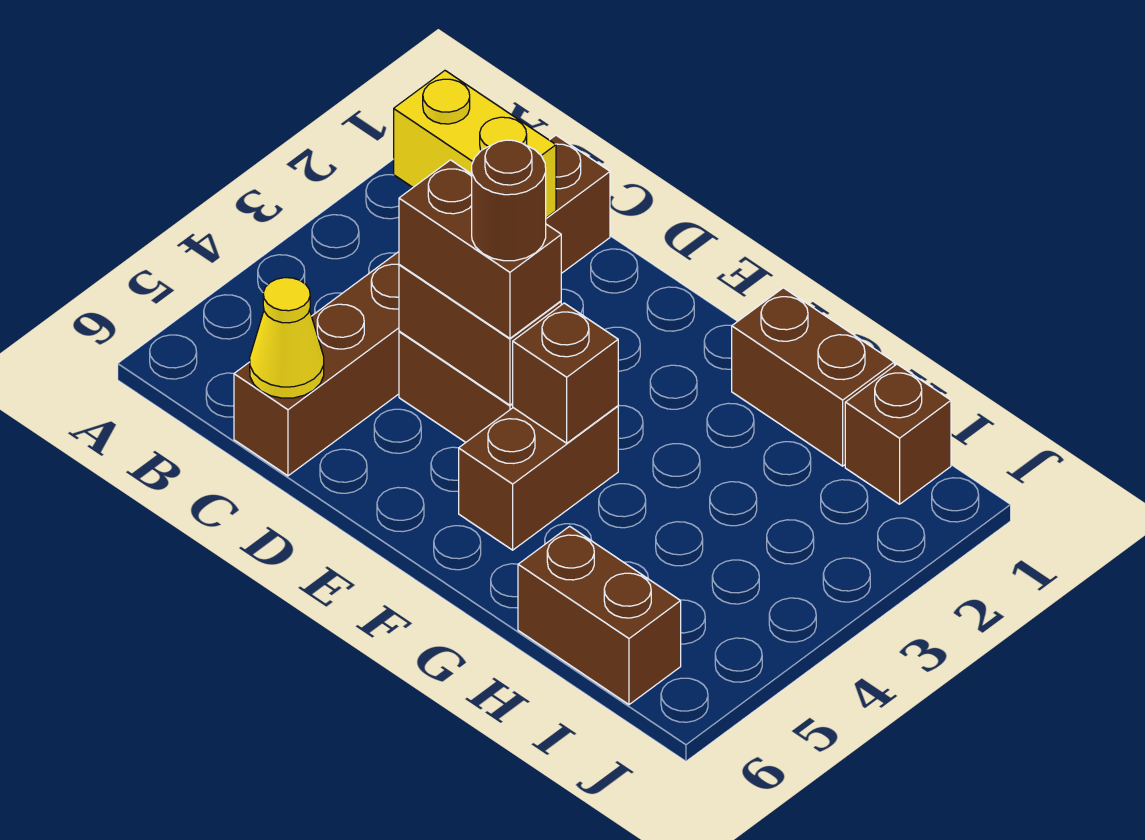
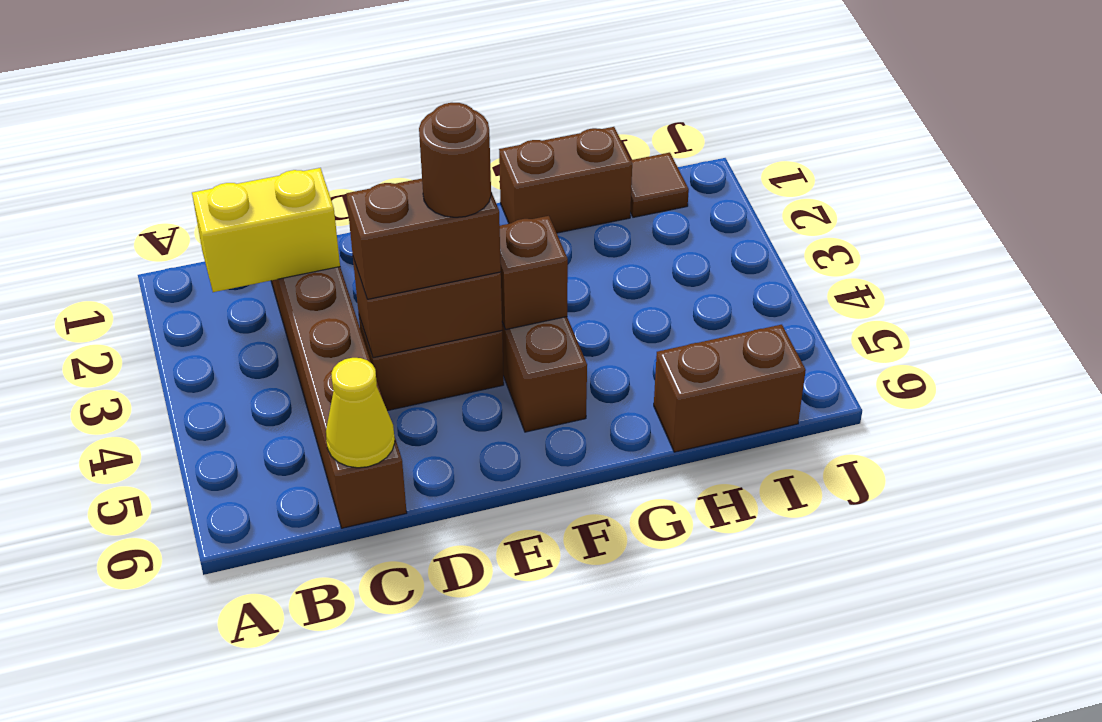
brown brick I1 level 1 -> brown tile I1 level 1

